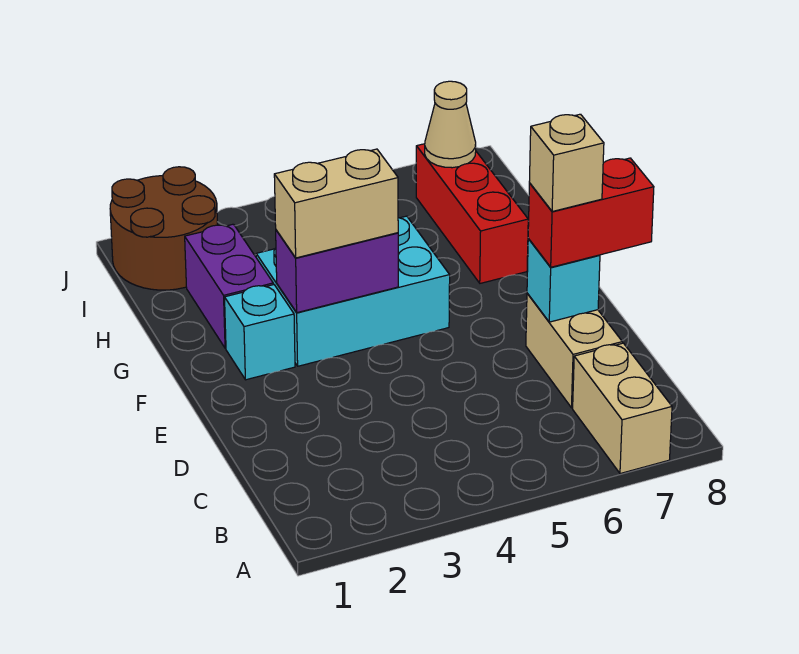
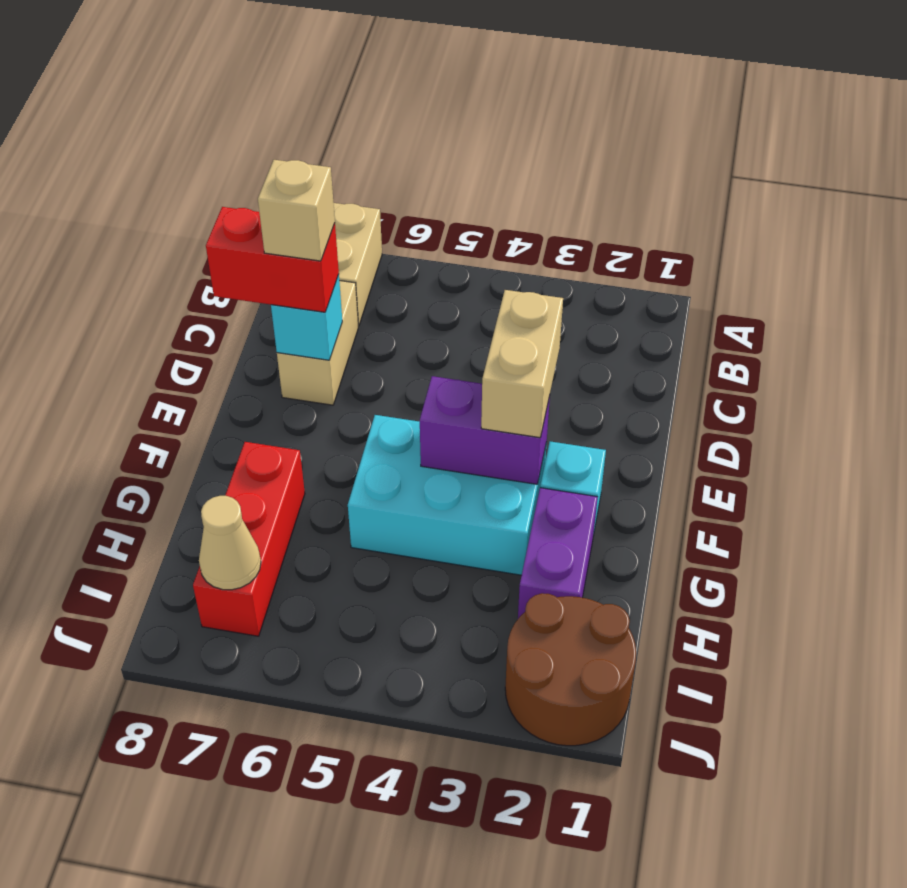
tan brick F3:F4 level 3 -> tan brick E3:F3 level 3

